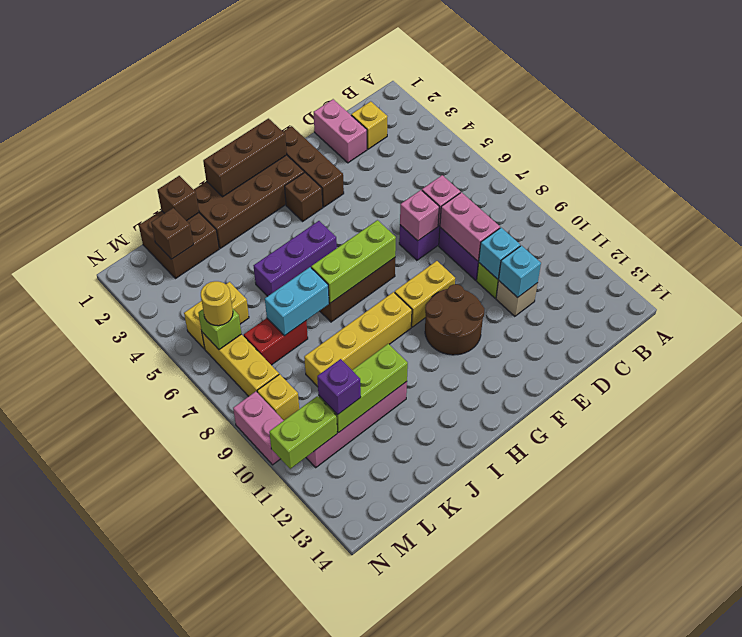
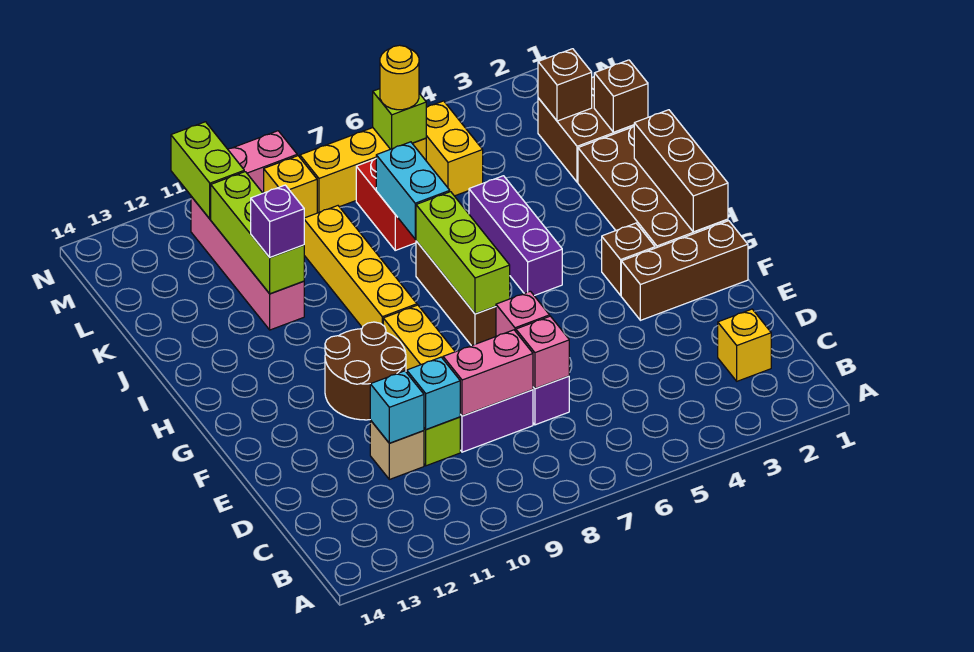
pink brick D1:D2 level 1 -> none
purple brick L11 level 3 -> purple brick J11 level 3

